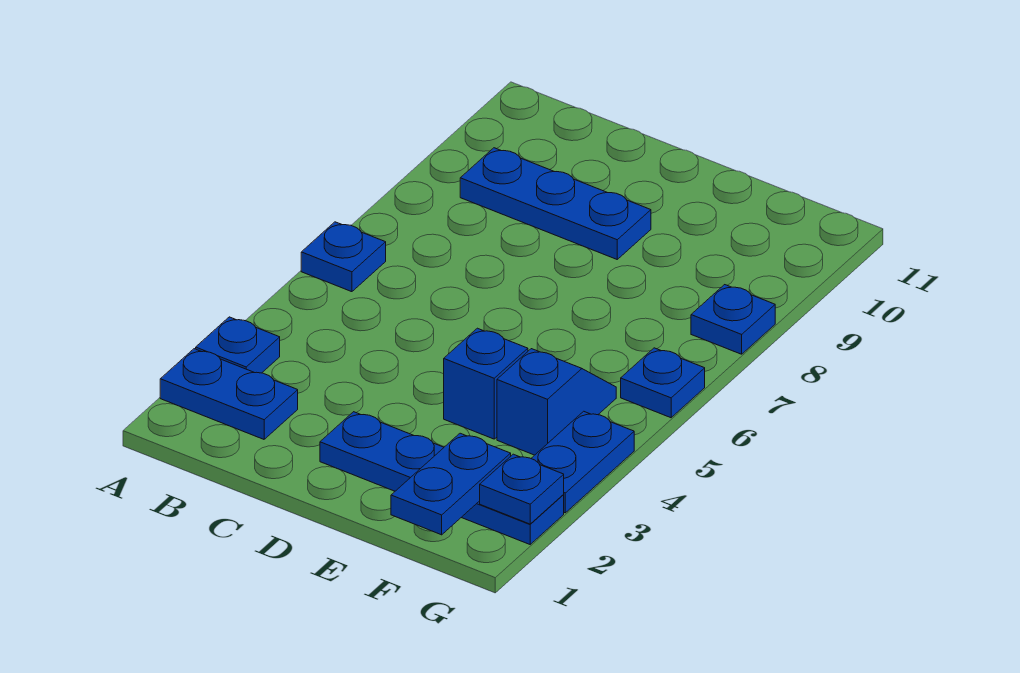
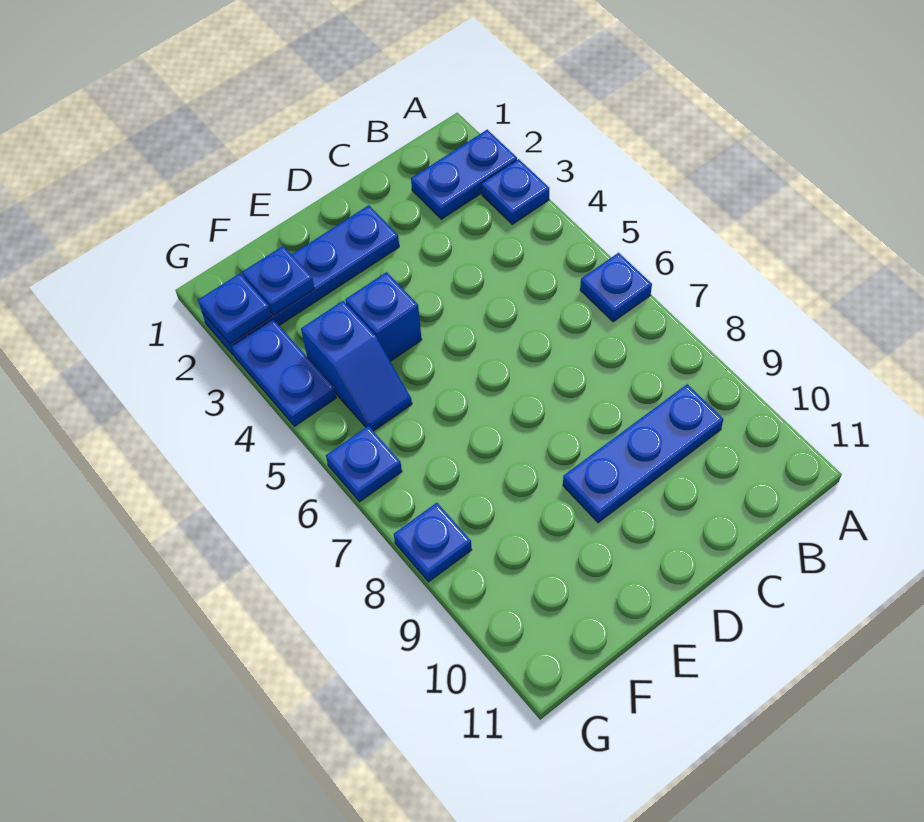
blue plate F1:F2 level 2 -> blue plate F2 level 2

